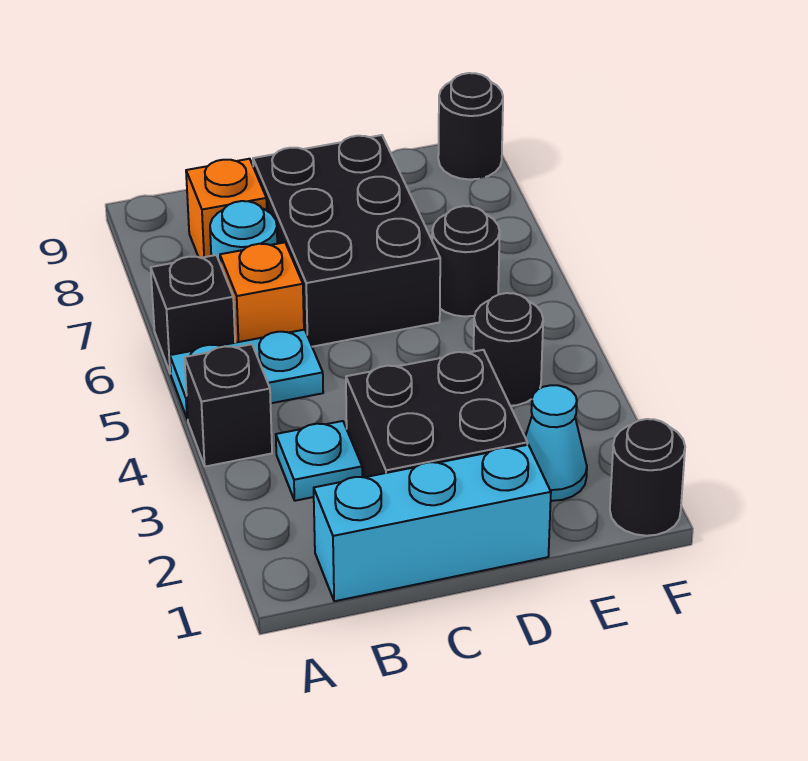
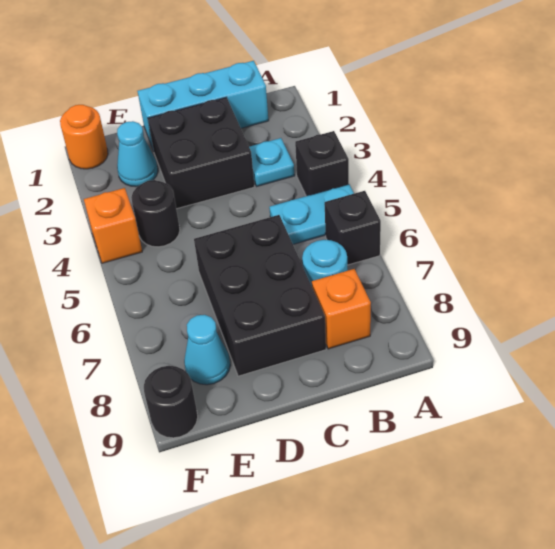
orange brick B6 level 1 -> orange brick F4 level 1
black round brick E6 level 1 -> none
none -> cyan cone E8 level 1
black round brick F1 level 1 -> orange round brick F1 level 1

